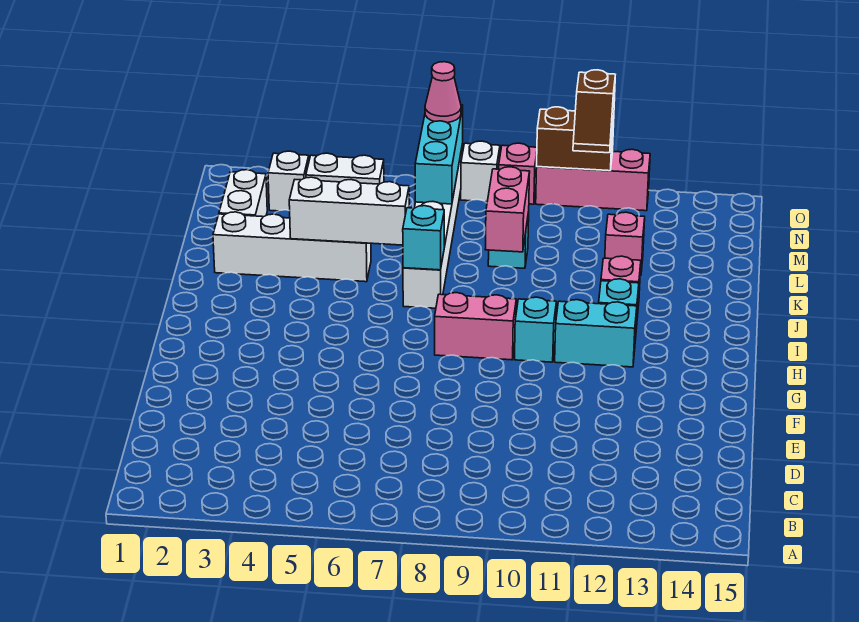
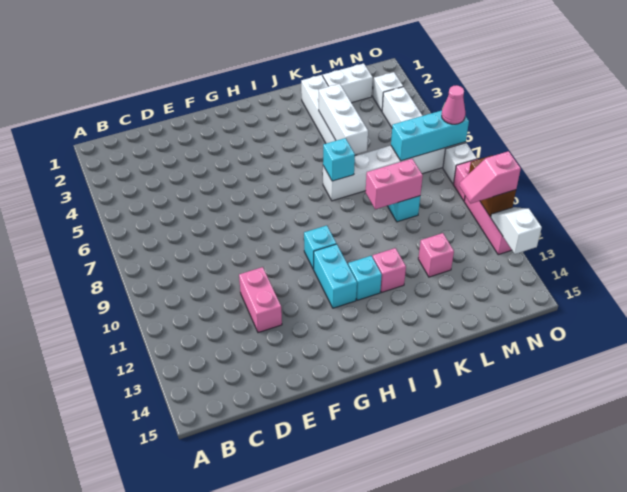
pink brick H8:H9 level 1 -> pink brick E11:E12 level 1
brown slope N11:O11 level 3 top O -> pink slope N11:O11 level 3 top O
none -> white slope O12:O13 level 2 top 13

